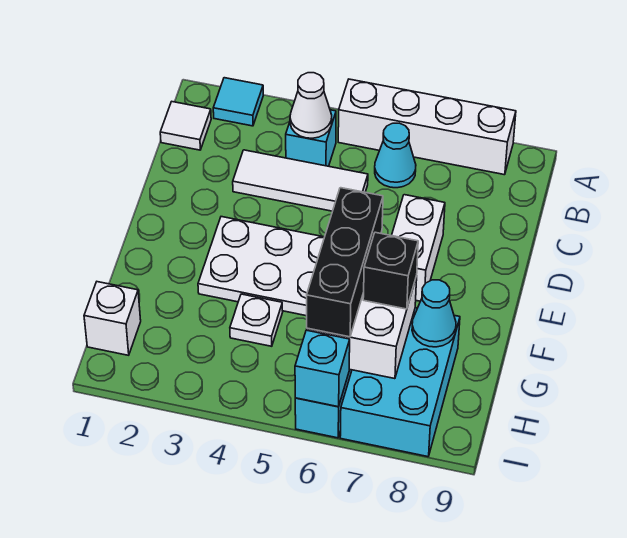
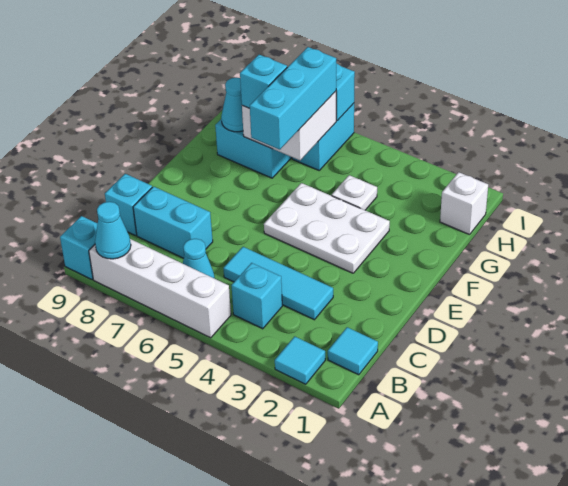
none -> cyan cone A8 level 2
none -> cyan brick A9 level 1
white tile B1 level 1 -> cyan tile B1 level 1
white cone B4 level 2 -> none
white tile C3:C5 level 1 -> cyan tile C3:C5 level 1
none -> cyan brick C7:C8 level 1
none -> cyan brick C9 level 1
white brick D7:E7 level 1 -> none
black brick F6:H6 level 3 -> cyan brick F6:H6 level 3
black brick G7 level 3 -> cyan brick G7 level 3

